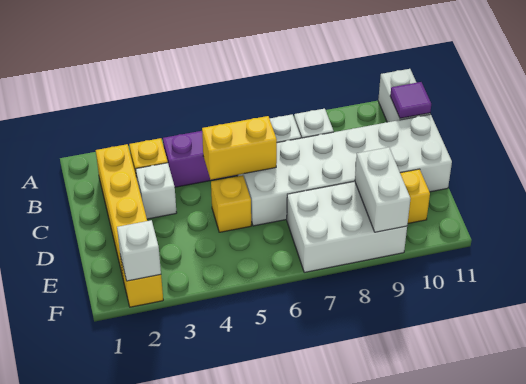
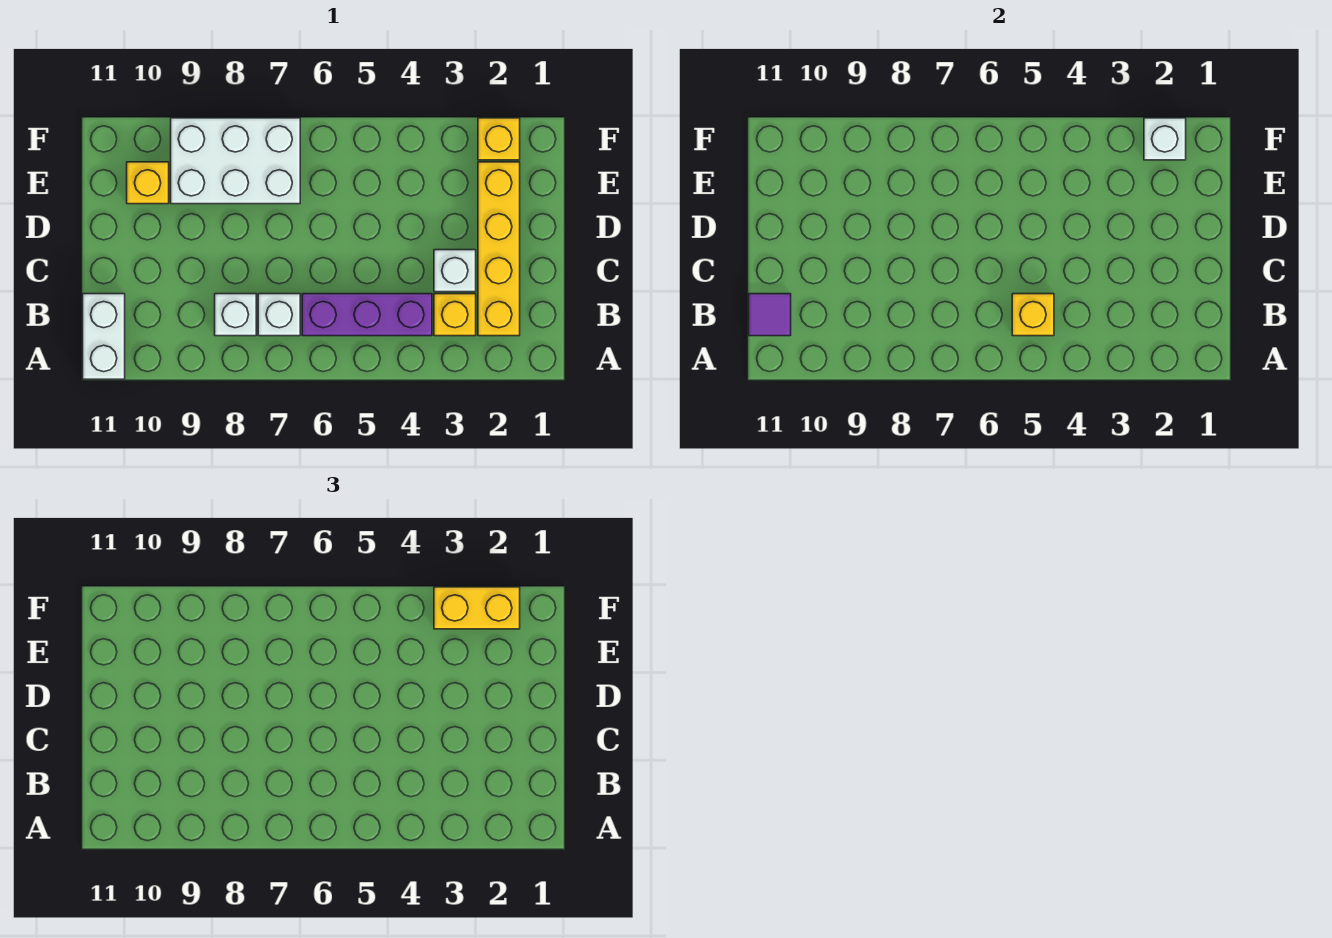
yellow brick C5:C6 level 2 -> yellow brick F2:F3 level 3
white brick C6:D11 level 1 -> none
yellow brick D5 level 1 -> yellow brick B5 level 2
white brick E9:F9 level 2 -> none

